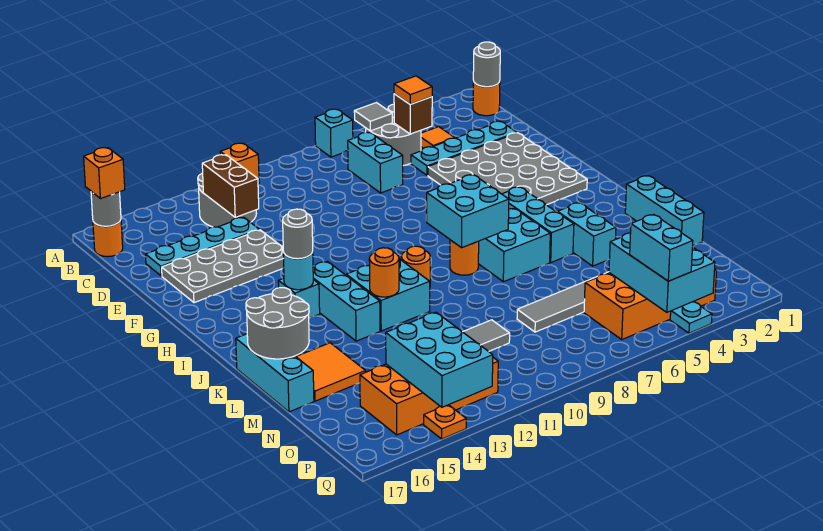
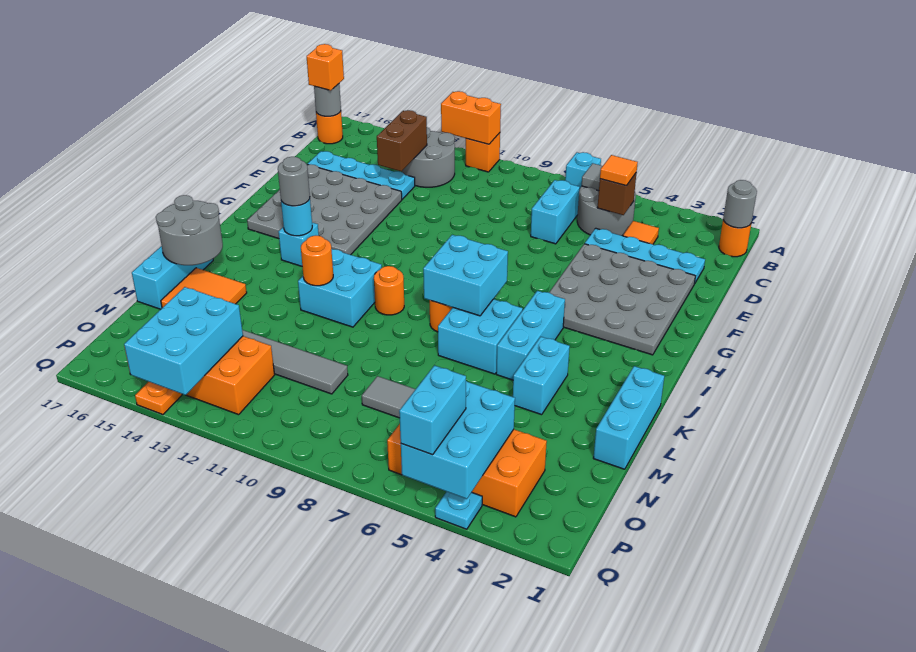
none -> orange brick A11:A12 level 2
grey plate E13:F16 level 1 -> grey plate E13:H16 level 1
cyan brick I13:K13 level 1 -> none

